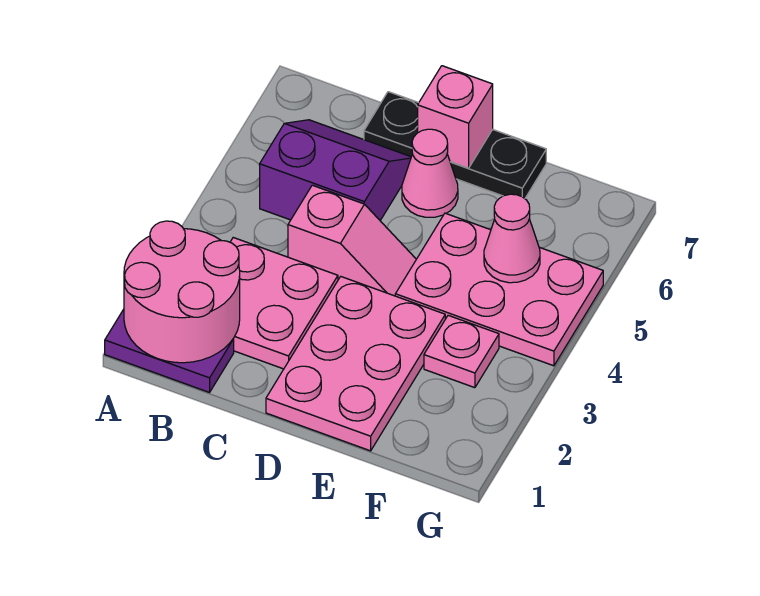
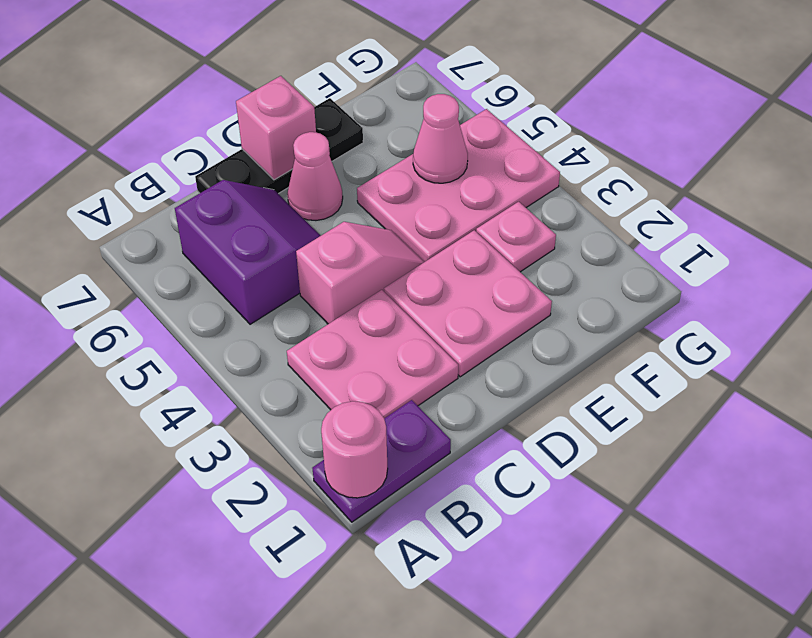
pink round brick A1:B2 level 2 -> pink round brick A1 level 2
purple slope B5:C6 level 1 top 5 -> purple slope B5:C6 level 1 top B
pink plate D1:E3 level 1 -> pink plate D2:E3 level 1

